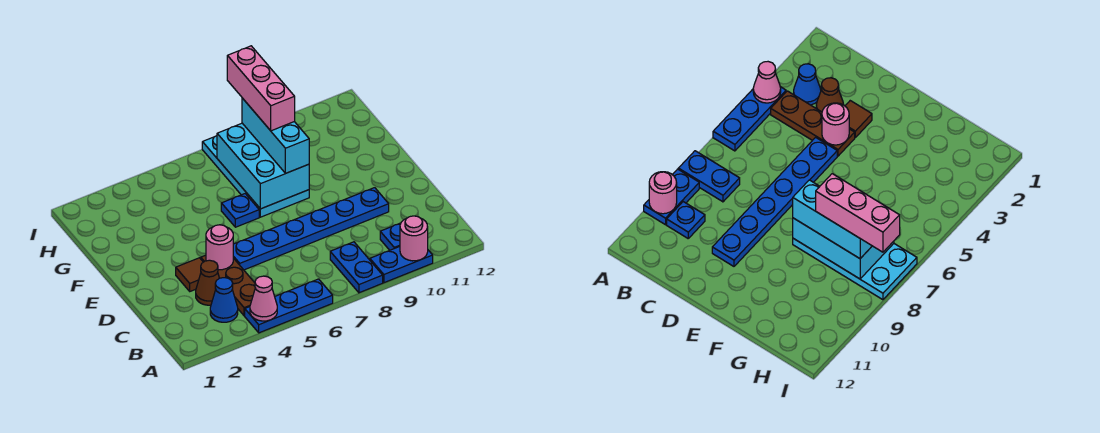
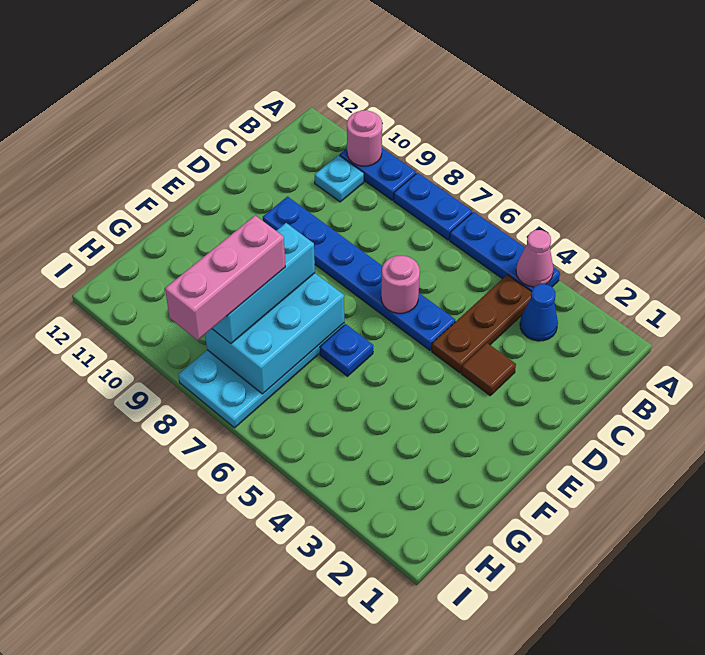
blue plate A8:B8 level 1 -> blue plate A7:A8 level 1
blue plate B10 level 1 -> cyan plate B10 level 1
brown cone C3 level 1 -> none
pink round brick D4 level 2 -> pink round brick D6 level 2

